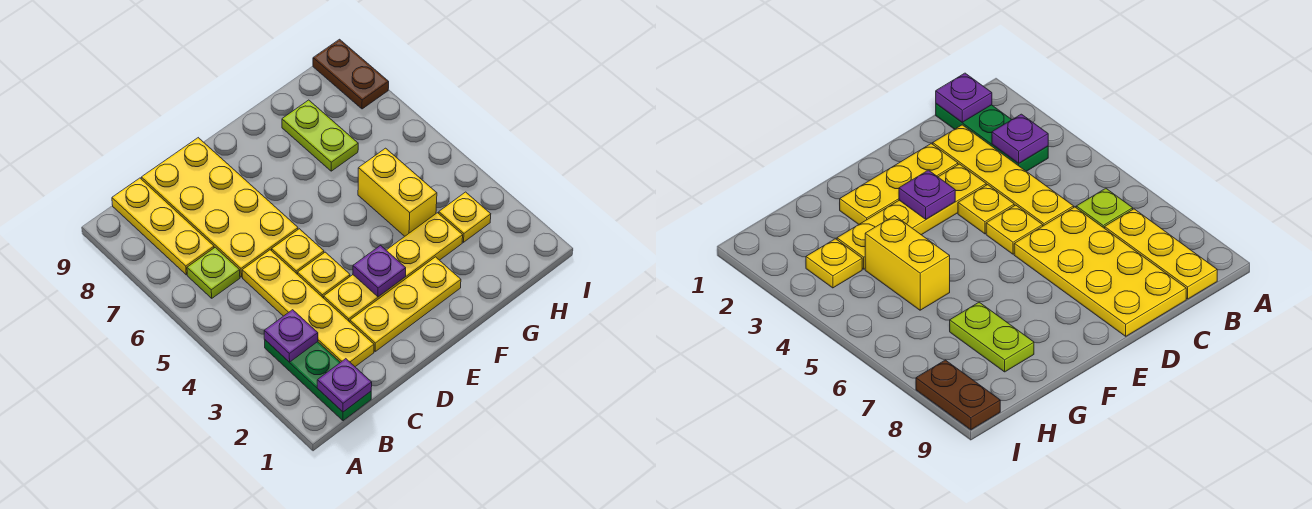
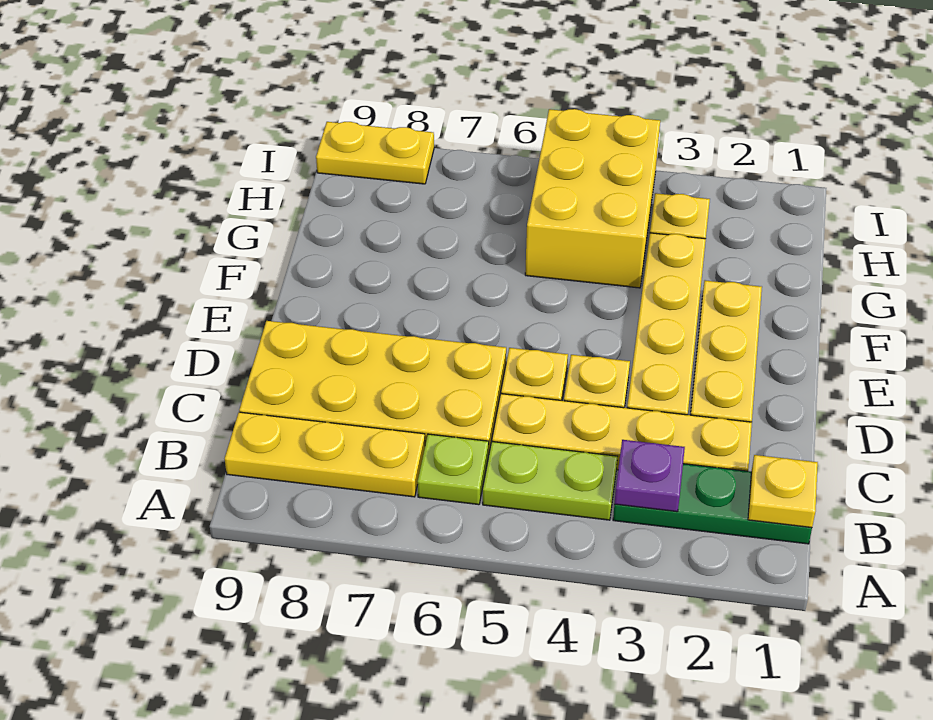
purple plate B1 level 2 -> yellow plate B1 level 2
purple plate E3 level 2 -> none
yellow brick G4:G5 level 1 -> yellow brick G4:I5 level 1
lime plate G7:G8 level 1 -> lime plate B4:B5 level 1
brown plate I8:I9 level 1 -> yellow plate I8:I9 level 1

